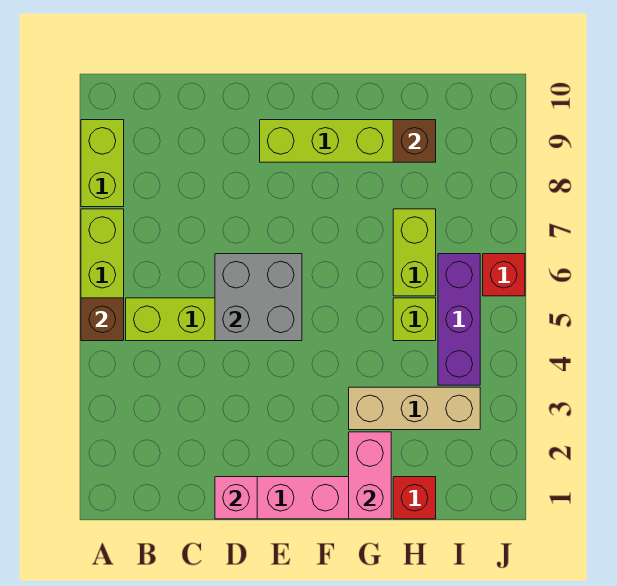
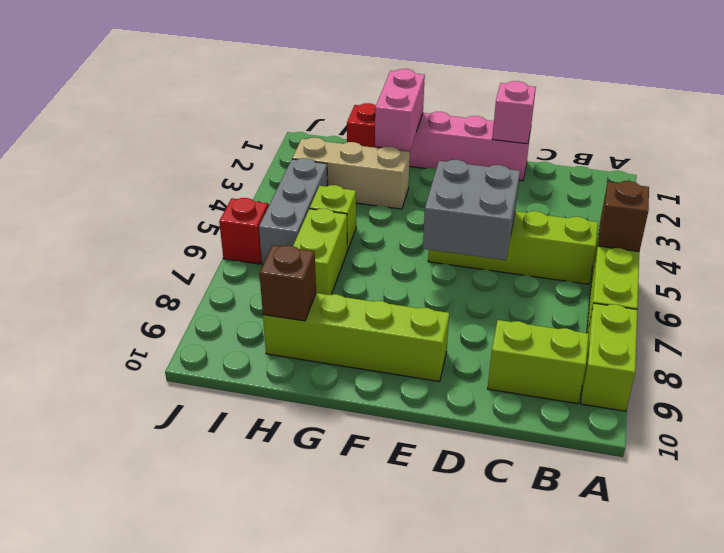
none -> lime brick B9:C9 level 1
purple brick I4:I6 level 1 -> grey brick I4:I6 level 1

